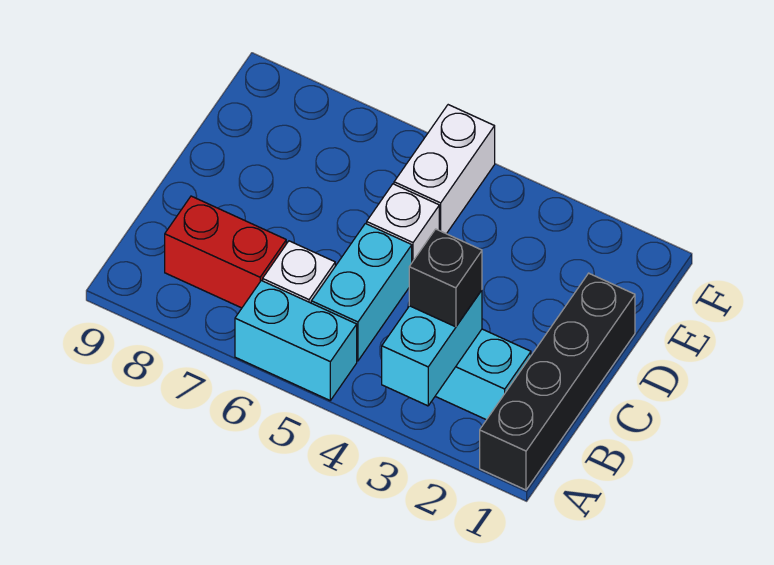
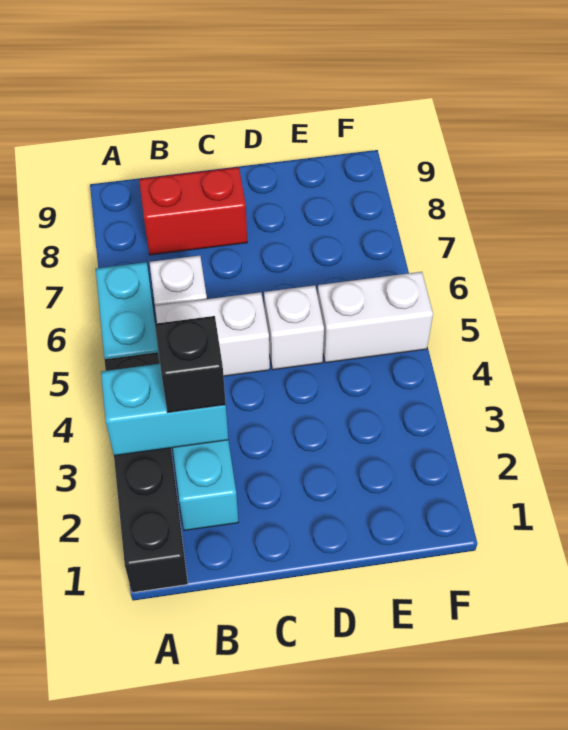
black brick A1:D1 level 1 -> black brick A1:A4 level 1
cyan brick B5:C5 level 1 -> white brick B5:C5 level 1
red brick B7:B8 level 1 -> red brick B8:C8 level 1

